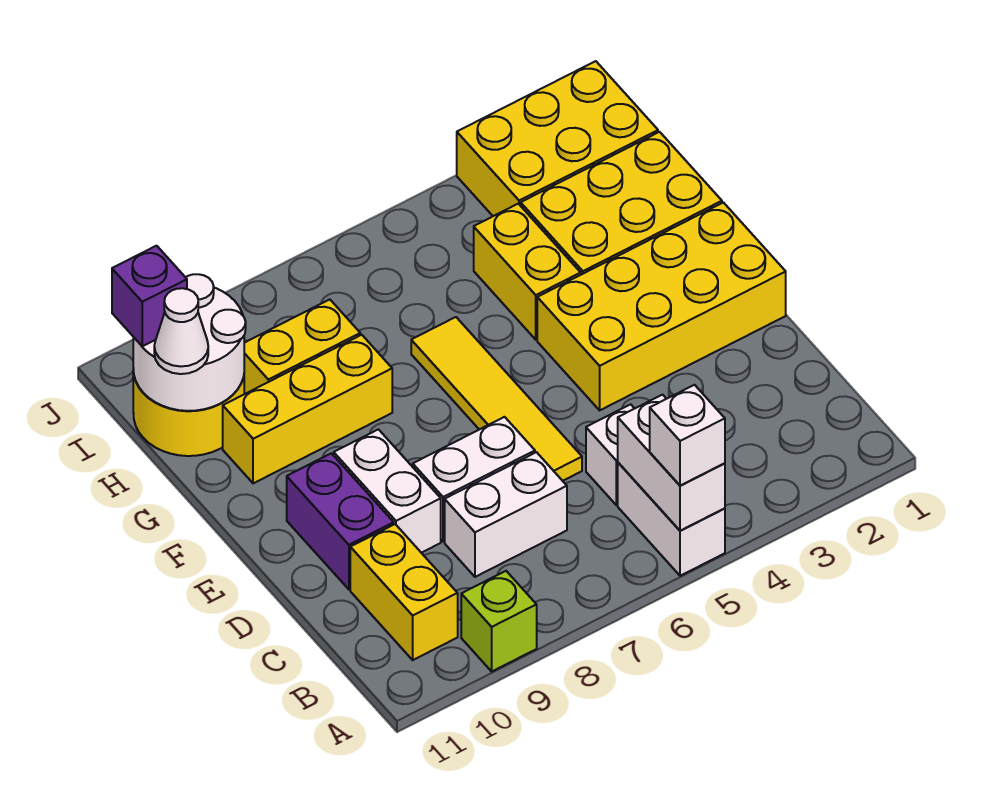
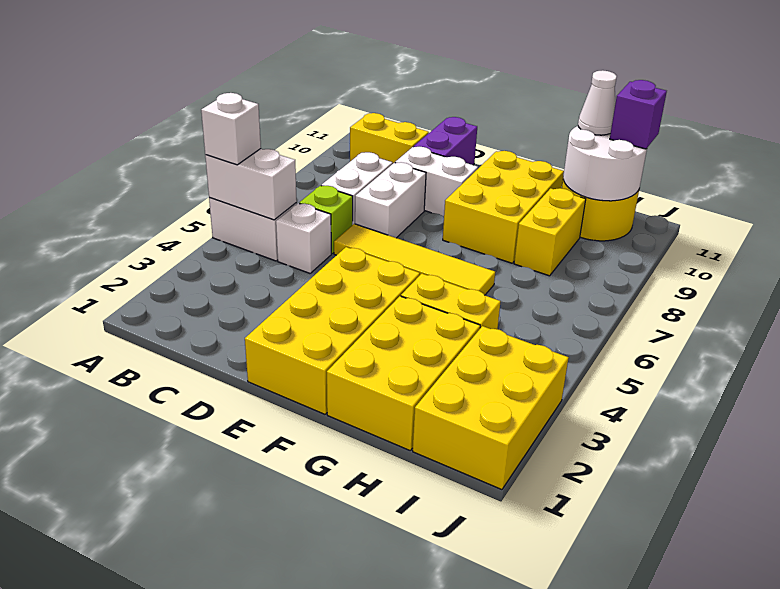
lime brick A9 level 1 -> lime brick C6 level 1
purple brick D10:E10 level 1 -> purple brick D10:D11 level 1
yellow brick G8:G10 level 1 -> yellow brick F8:G10 level 1

